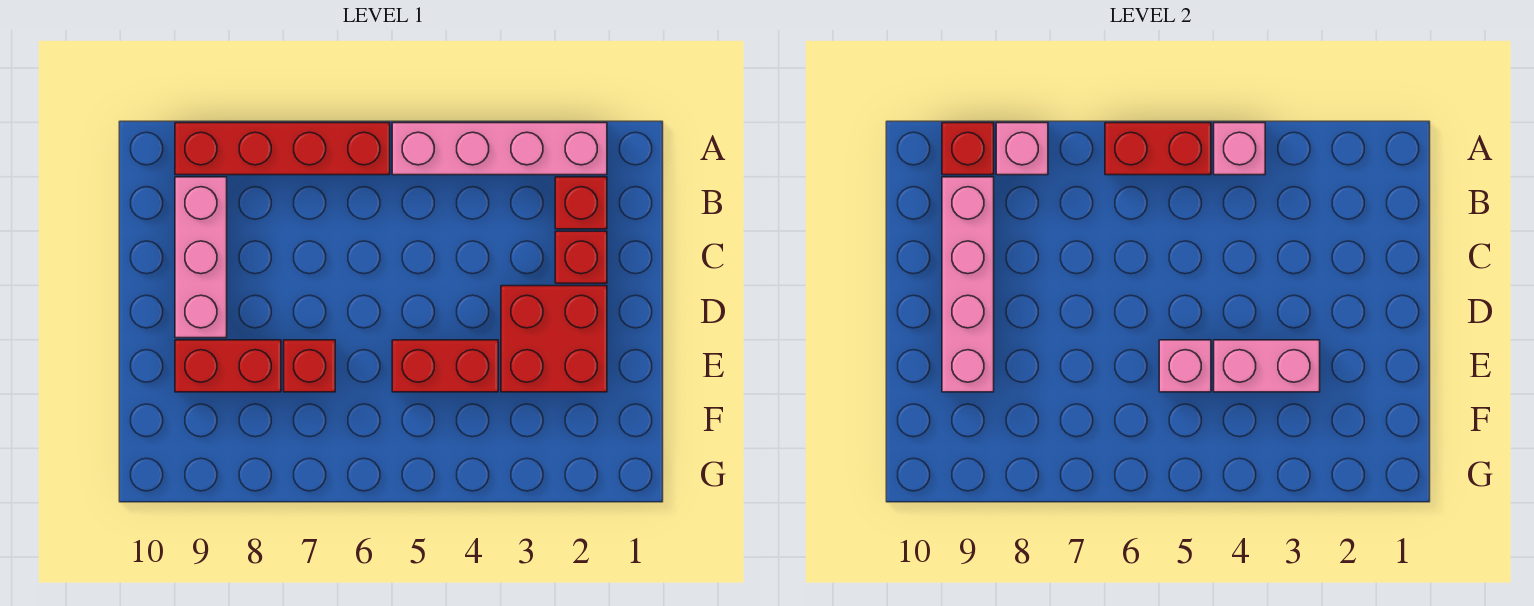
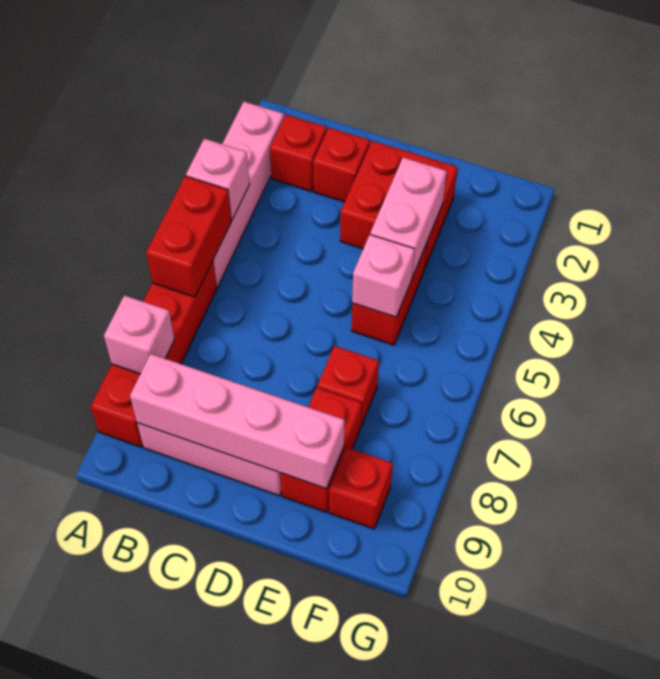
red brick A9 level 2 -> red brick F9 level 1

